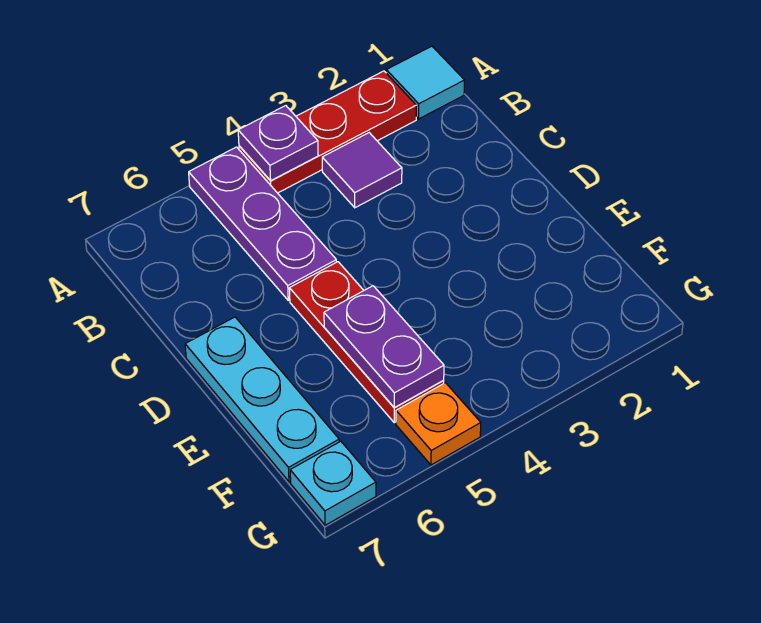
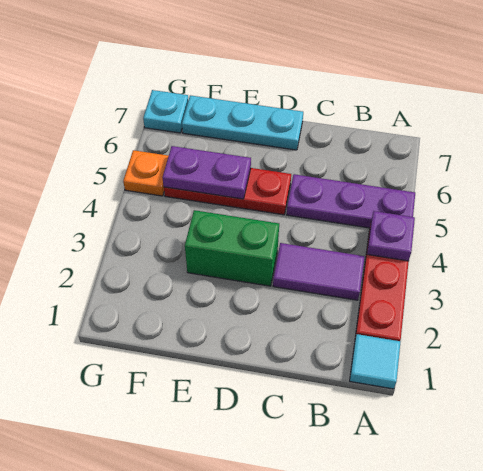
purple tile B3 level 1 -> purple tile B3:C3 level 1
none -> green brick D3:E3 level 1

